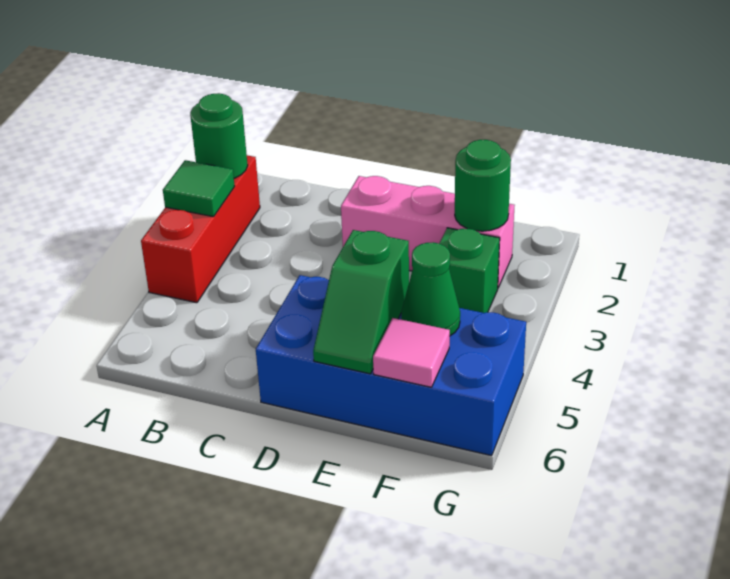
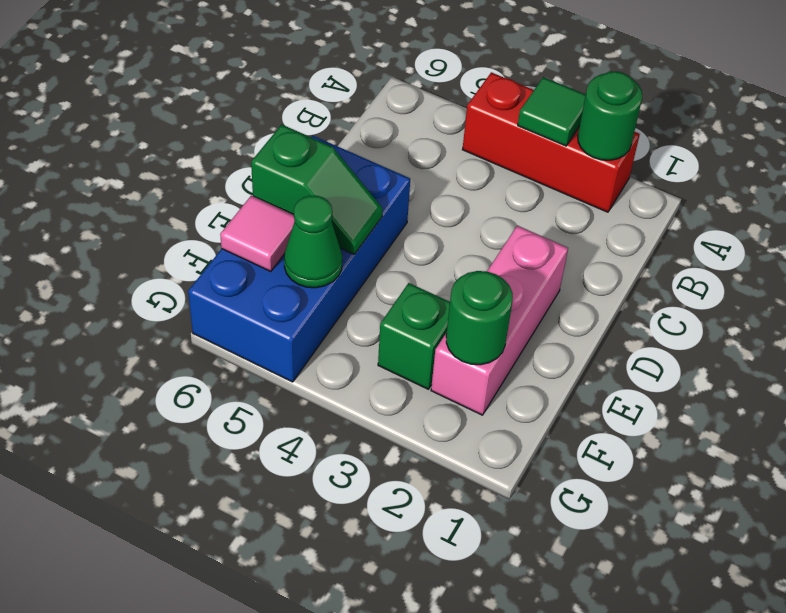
green slope E5:E6 level 2 top 5 -> green slope E5:E6 level 2 top 6

